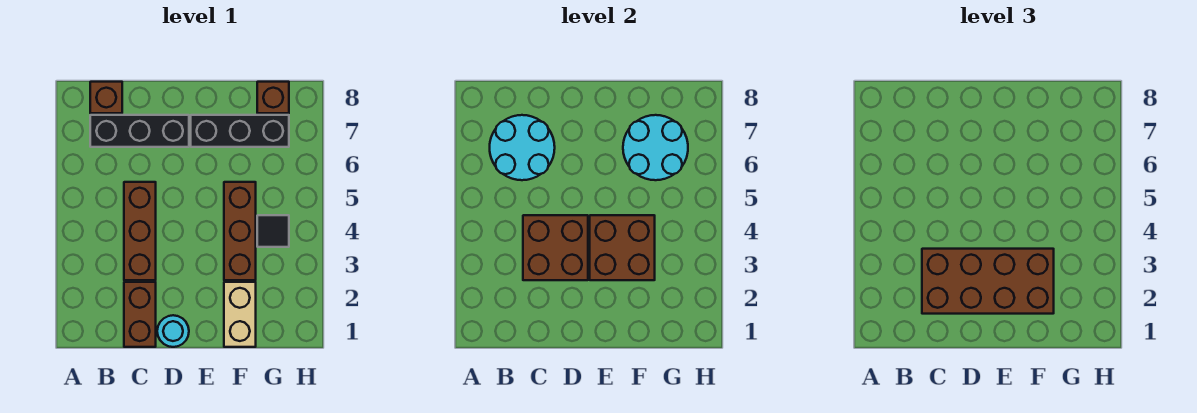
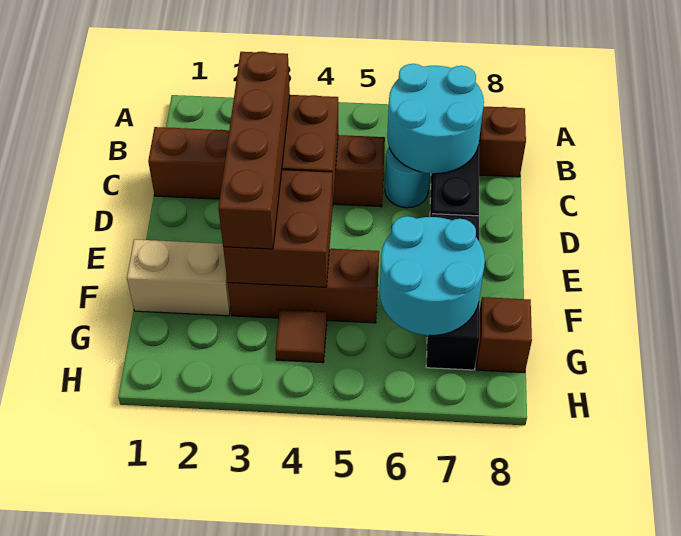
brown brick C2:F3 level 3 -> brown brick C3:F3 level 3
cyan round brick D1 level 1 -> cyan round brick C6 level 1
black tile G4 level 1 -> brown tile G4 level 1

